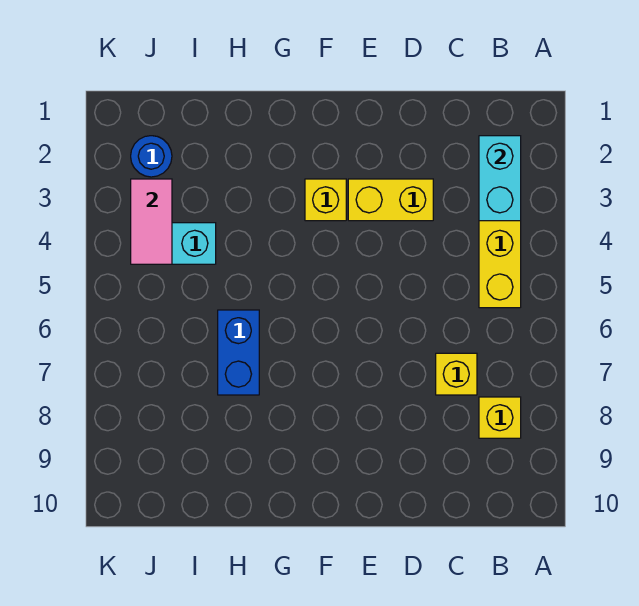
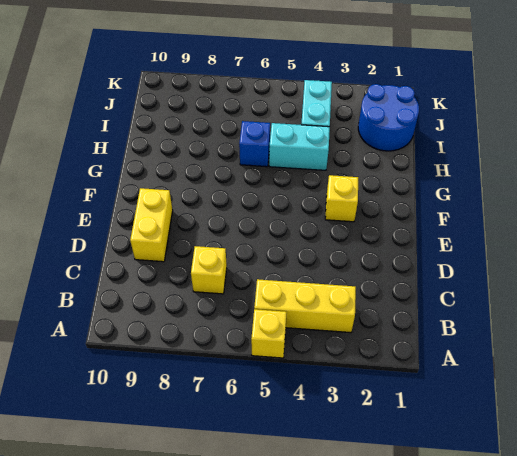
cyan brick B2:B3 level 2 -> cyan brick H4:H5 level 1
yellow brick B8 level 1 -> yellow brick A5 level 1
yellow brick D3:E3 level 1 -> yellow brick D9:E9 level 1
blue brick H6:H7 level 1 -> blue brick H6 level 1
blue round brick J2 level 1 -> blue round brick I1:J2 level 1
pink tile J3:J4 level 2 -> none

